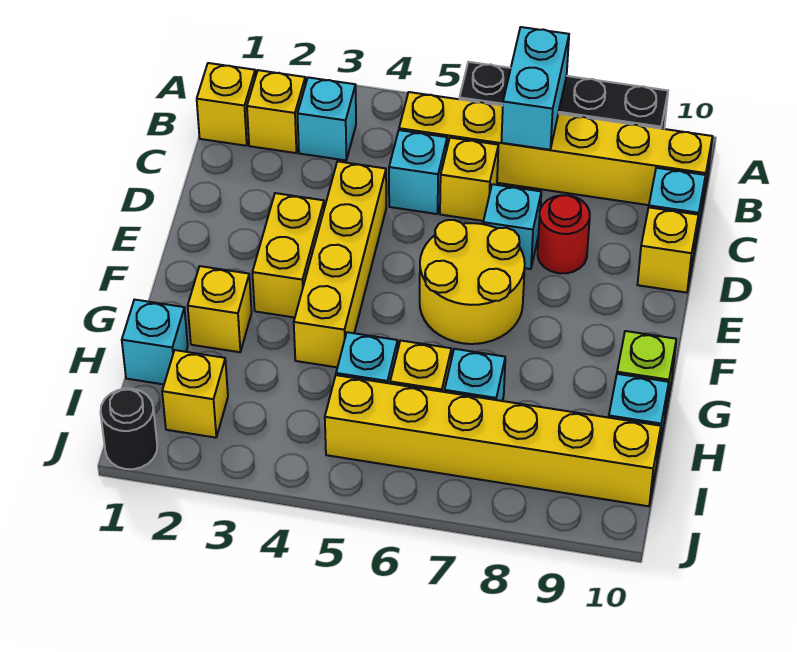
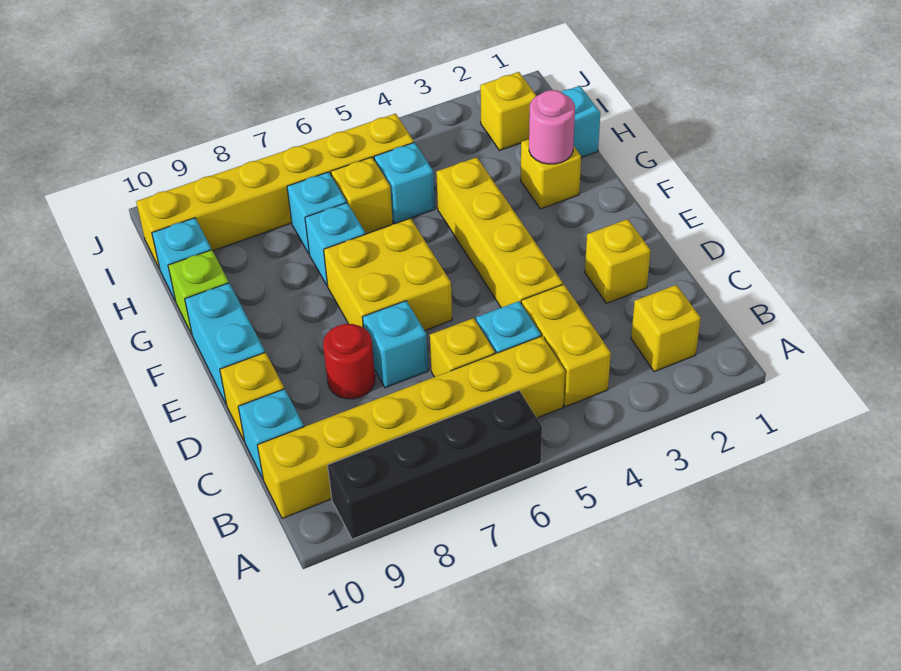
cyan brick A7:B7 level 2 -> cyan brick E10:F10 level 1
yellow brick B1 level 1 -> yellow brick D2 level 1
cyan brick B3 level 1 -> cyan brick G7 level 1
yellow brick E3:F3 level 1 -> yellow brick B4:C4 level 1
yellow round brick E6:F7 level 1 -> yellow brick E6:F7 level 1
none -> pink round brick G2 level 2
black round brick J1 level 1 -> none

